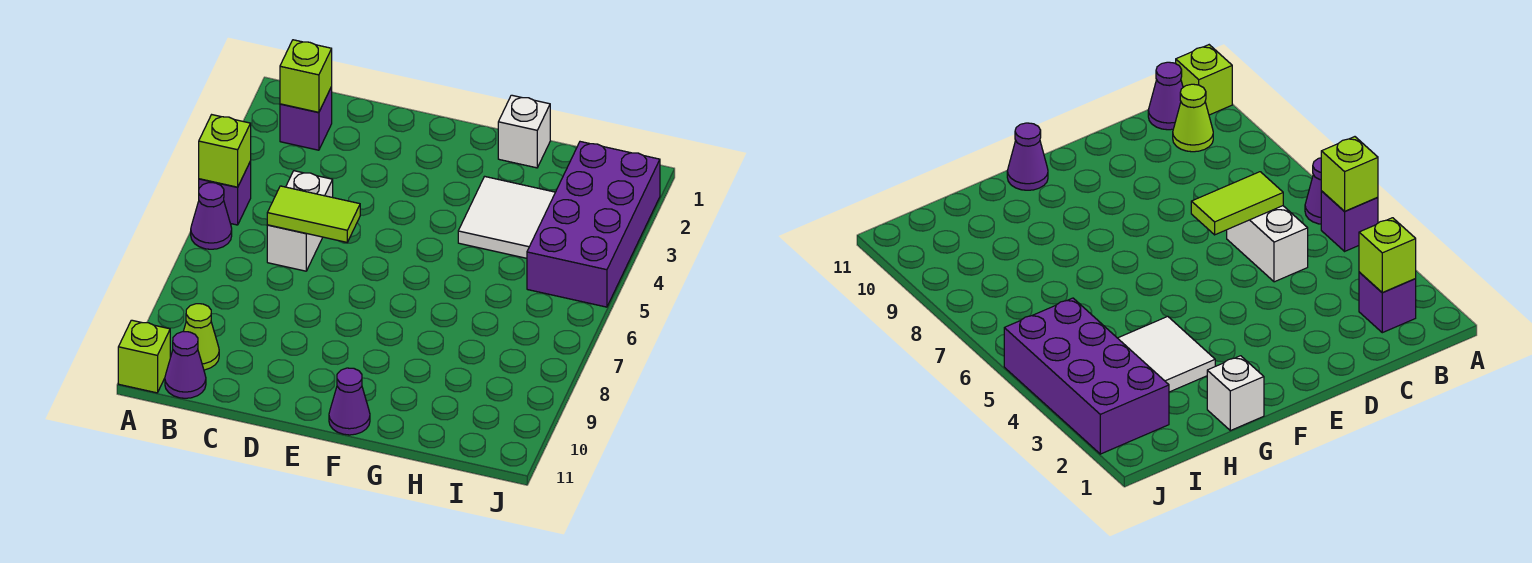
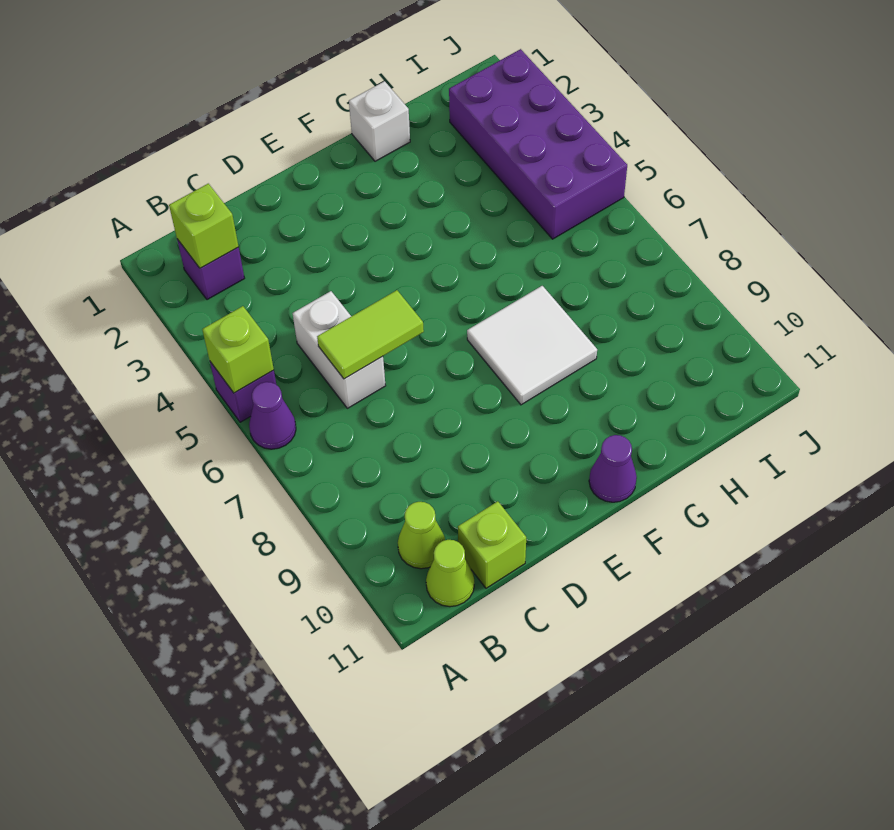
lime brick A11 level 1 -> lime brick C11 level 1
purple cone B11 level 1 -> lime cone B11 level 1
white tile G3:H4 level 1 -> white tile F7:G8 level 1

